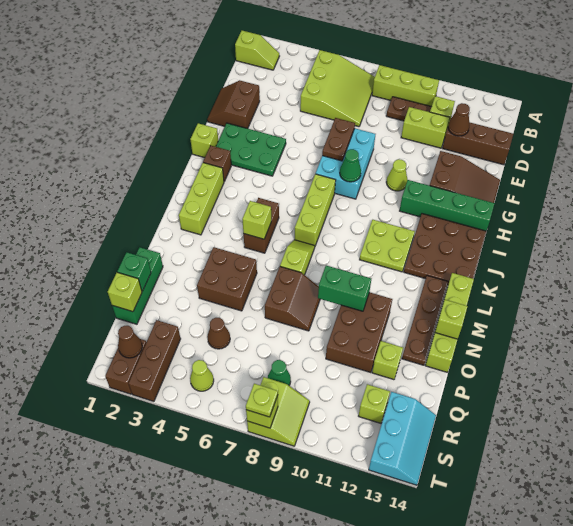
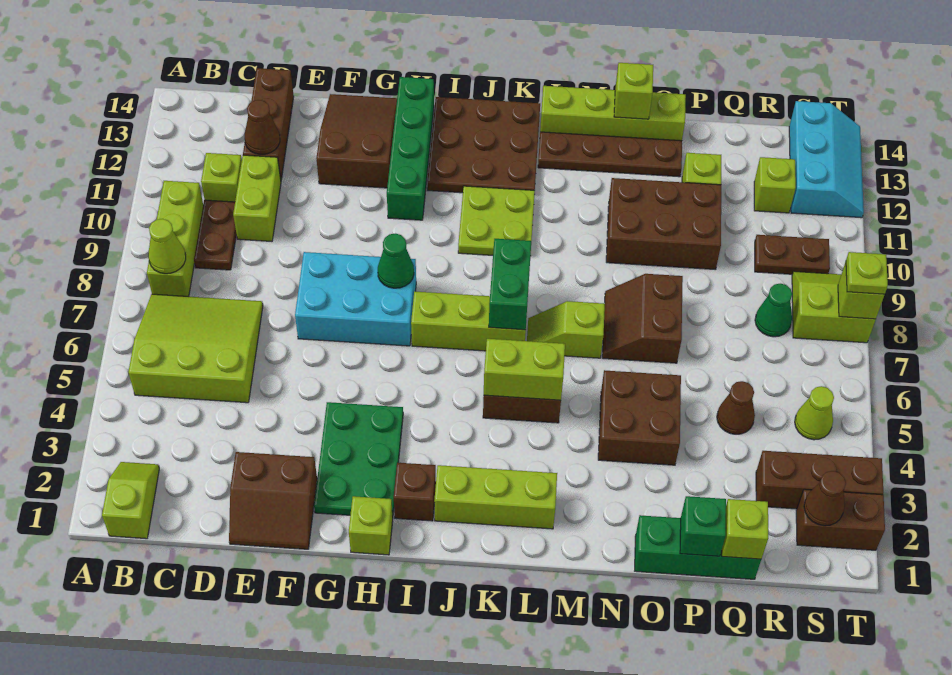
brown plate F7:G7 level 2 -> brown plate R10:S10 level 1
lime cone G10 level 1 -> lime cone B8 level 2
lime brick L5 level 2 -> lime brick K5:L5 level 2
brown slope N7:O8 level 1 top 7 -> brown slope N7:O8 level 1 top O
green brick N9:N10 level 2 -> green brick K7:K8 level 2
cyan slope R13:T14 level 1 top 13 -> cyan slope S12:T14 level 1 top S

